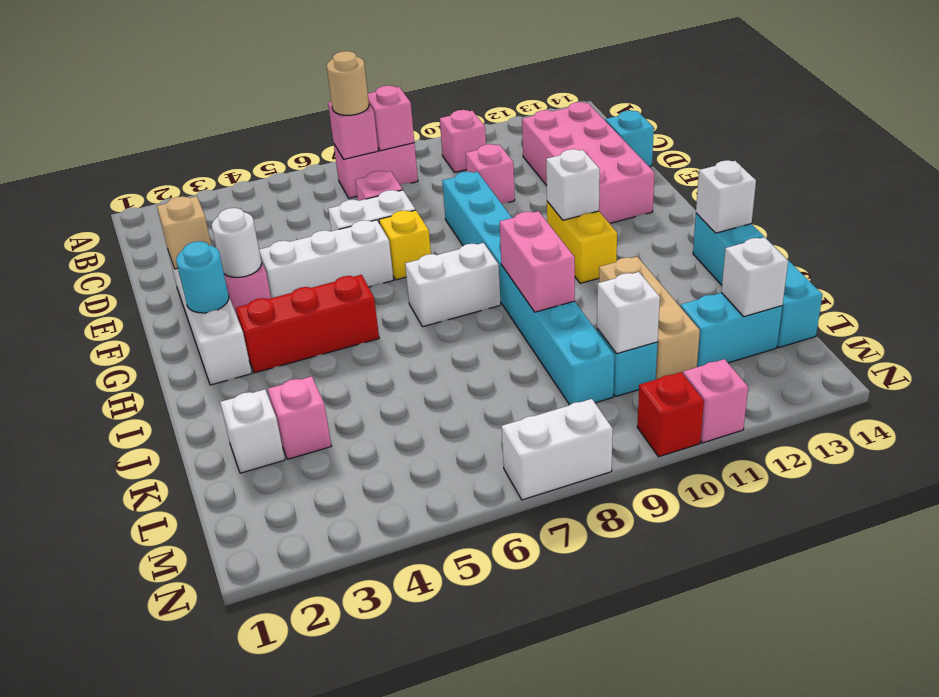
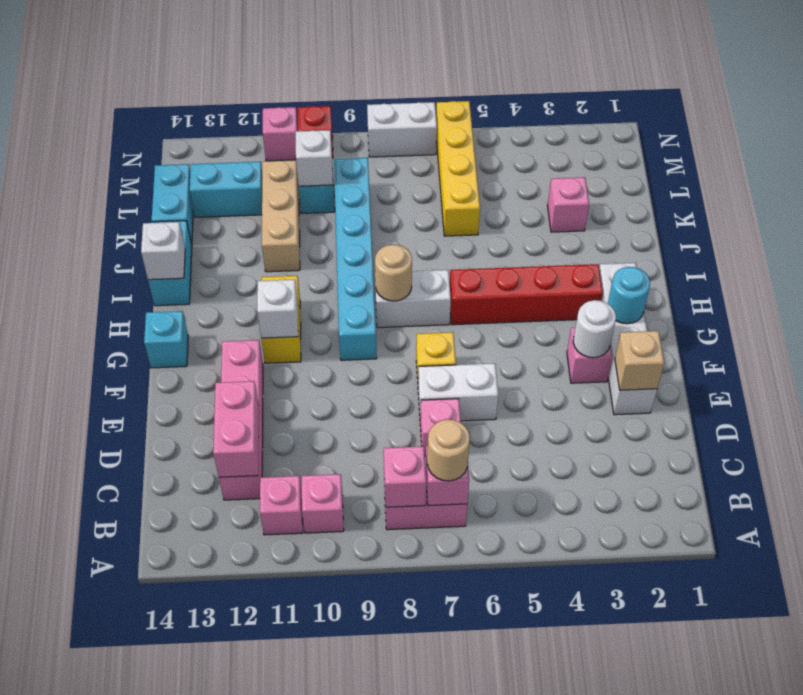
pink brick C12:F13 level 1 -> pink brick C12:F12 level 1
pink brick D10 level 1 -> pink brick B11 level 1
cyan brick D14 level 1 -> cyan brick G14 level 1
cyan brick E9:L9 level 1 -> cyan brick G9:L9 level 1
white brick F4:F6 level 1 -> none
red brick H3:H5 level 1 -> red brick H3:H6 level 1
none -> tan round brick H8 level 2
pink brick I9:J9 level 2 -> pink brick C12:D12 level 2
white brick K2 level 1 -> none
none -> yellow brick K6:N6 level 1
white brick L13 level 2 -> none

